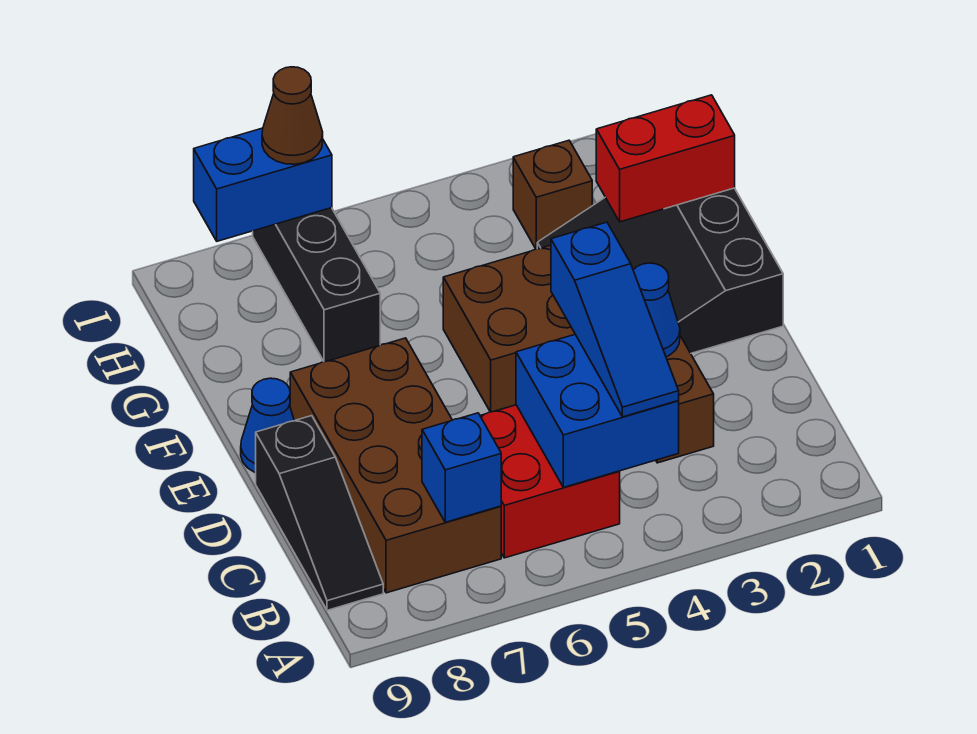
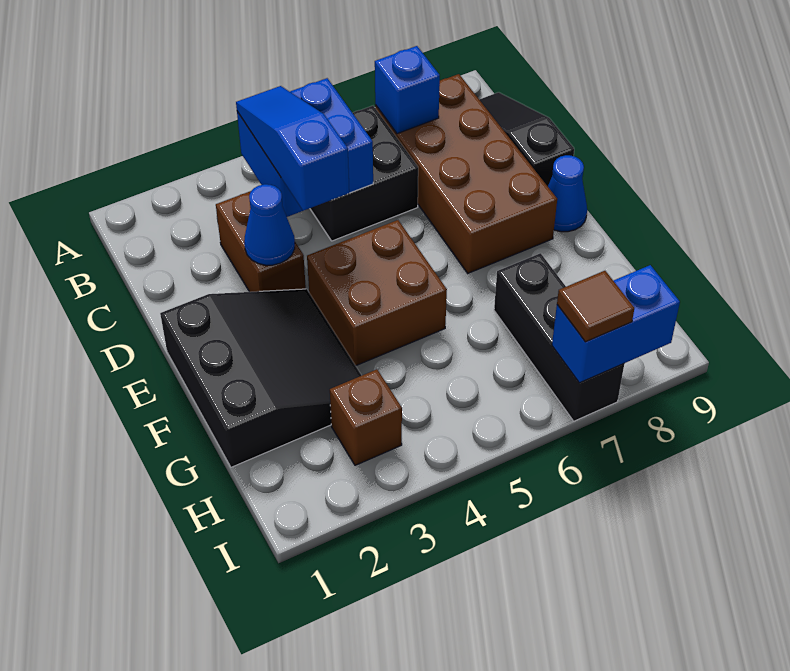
red brick B5:C6 level 1 -> black brick B5:C6 level 1
red brick G1:G2 level 2 -> none
brown cone I7 level 3 -> brown tile I7 level 3

